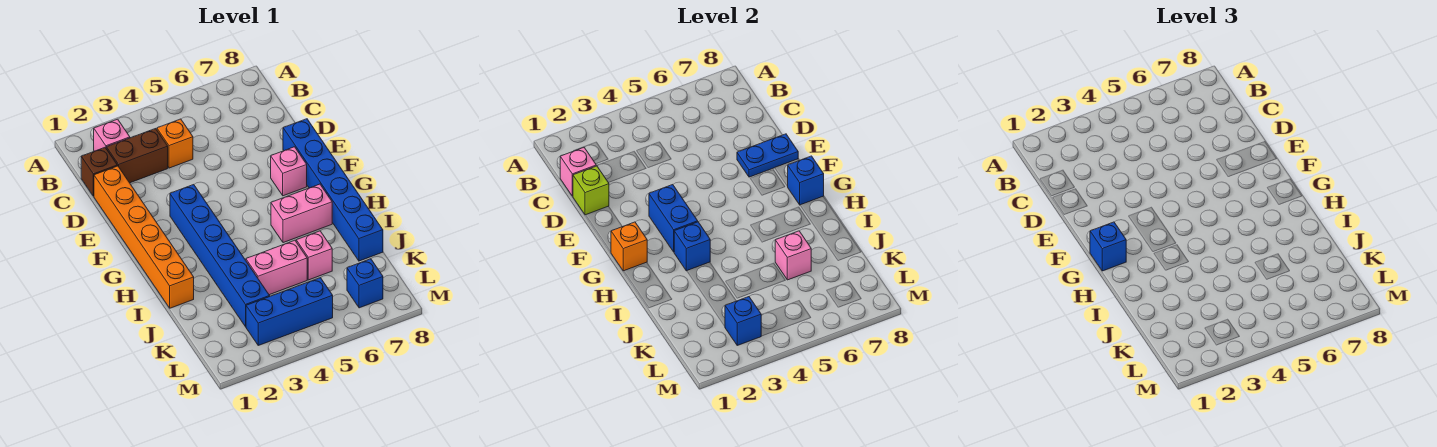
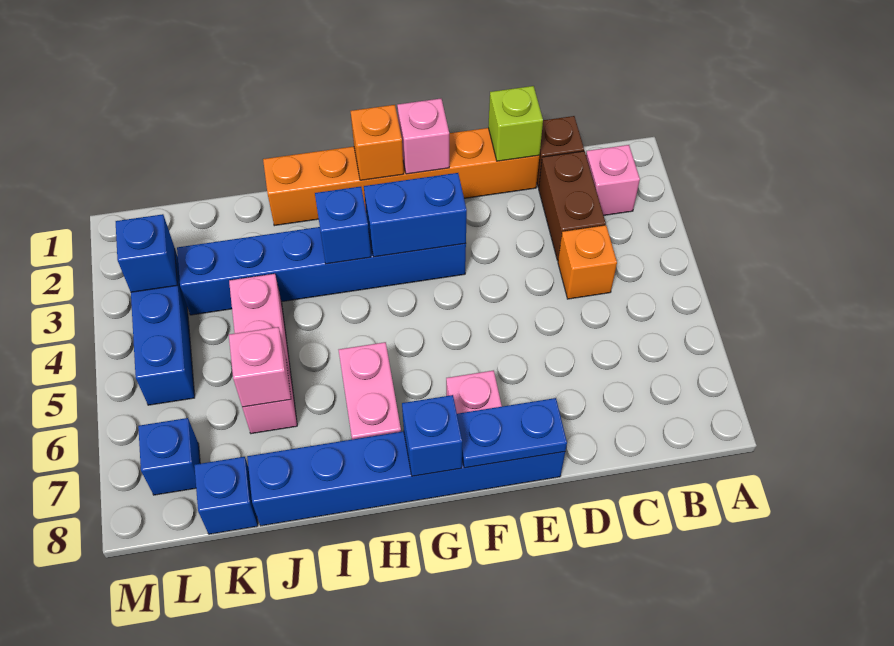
pink brick C1 level 2 -> pink brick F1 level 2
blue plate E7:E8 level 2 -> blue plate E8:F8 level 2
blue brick G1 level 3 -> blue brick K8 level 1

